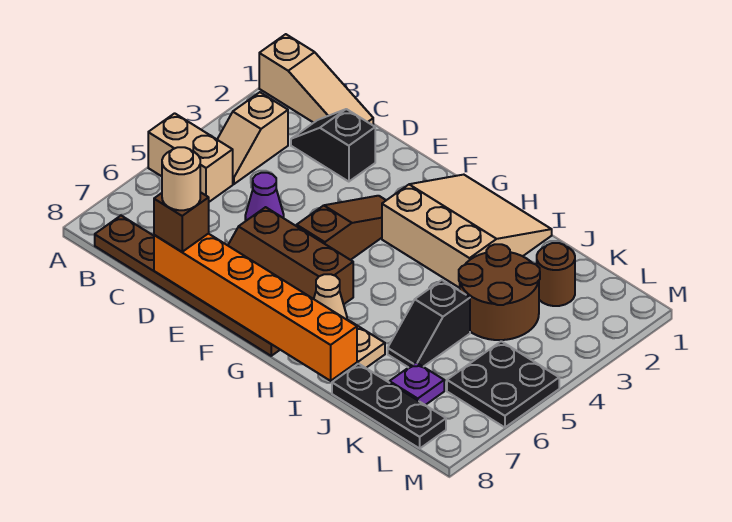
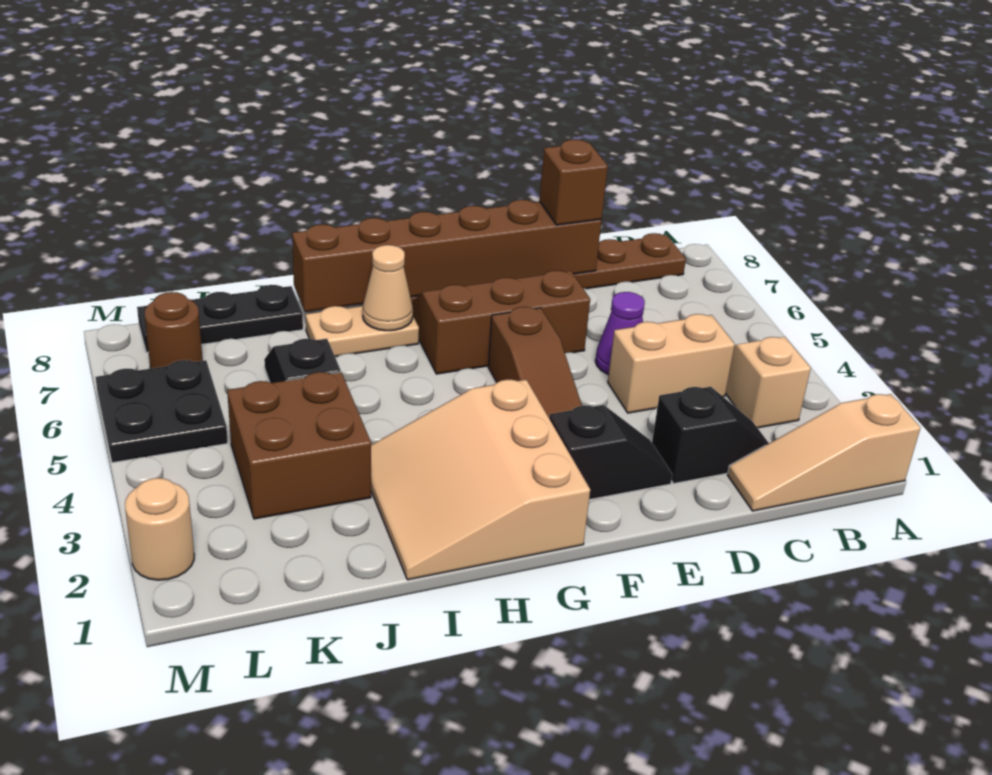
tan brick A5:B5 level 1 -> tan brick C4:D4 level 1
orange brick D8:I8 level 2 -> brown brick D8:I8 level 2
tan round brick D8 level 4 -> tan round brick M2 level 1
none -> black slope E2:F2 level 1 top F
tan slope G1:I3 level 1 top 3 -> tan slope G1:I3 level 1 top G
brown round brick J3:K4 level 1 -> brown brick J3:K4 level 1
brown round brick K2 level 1 -> brown round brick L7 level 1
purple plate K7 level 1 -> none

